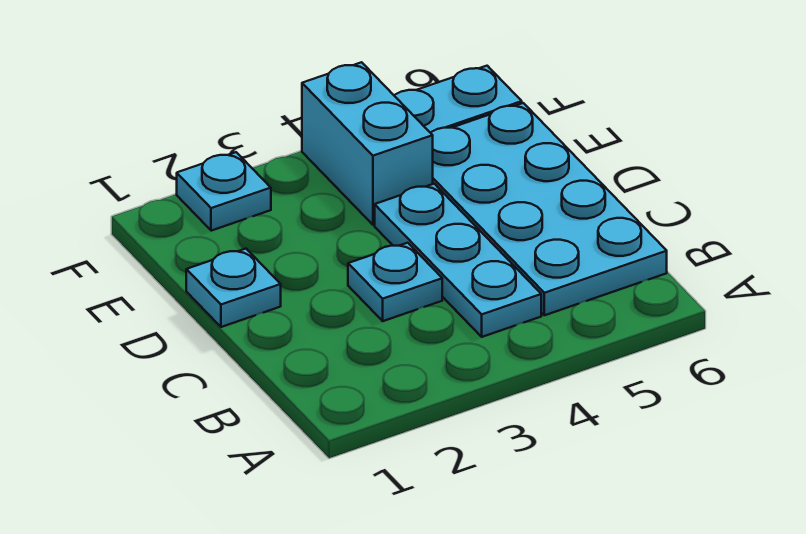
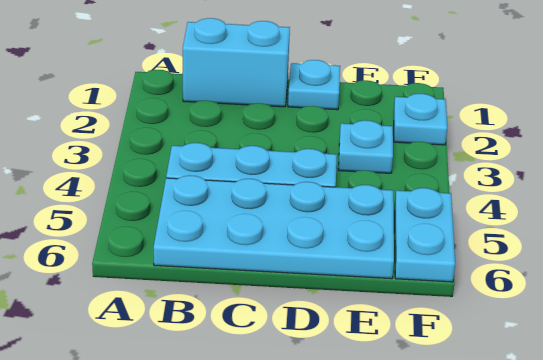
cyan plate C3 level 1 -> cyan plate E3 level 1
cyan brick E4:F4 level 1 -> cyan brick B1:C1 level 1

